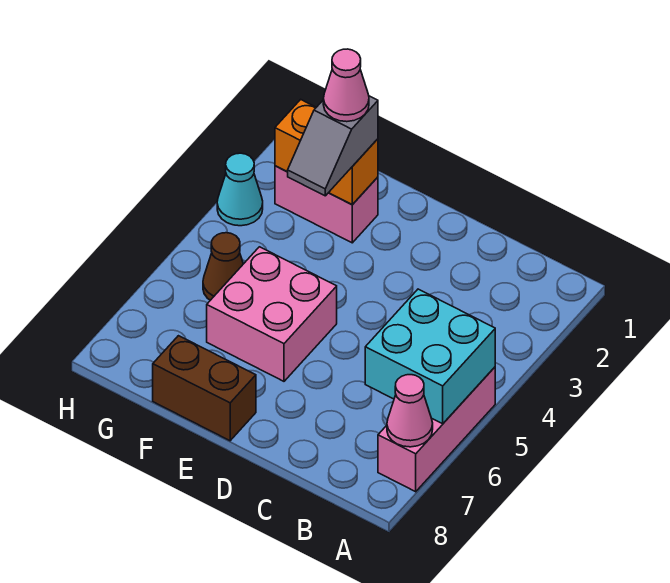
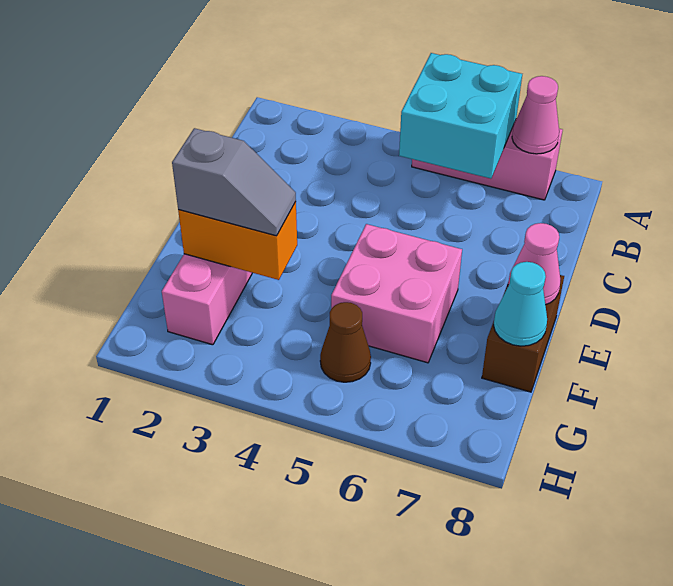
orange brick F2:G2 level 2 -> orange brick F2:F3 level 2
pink cone F2 level 4 -> pink cone E8 level 2
cyan cone H3 level 1 -> cyan cone F8 level 2

